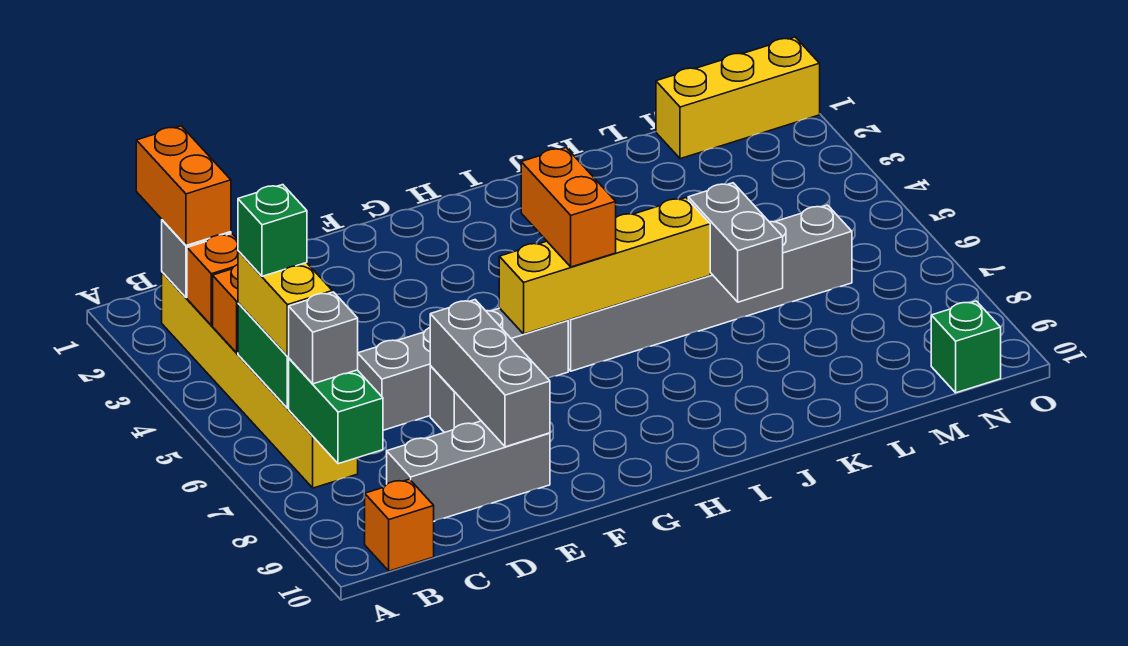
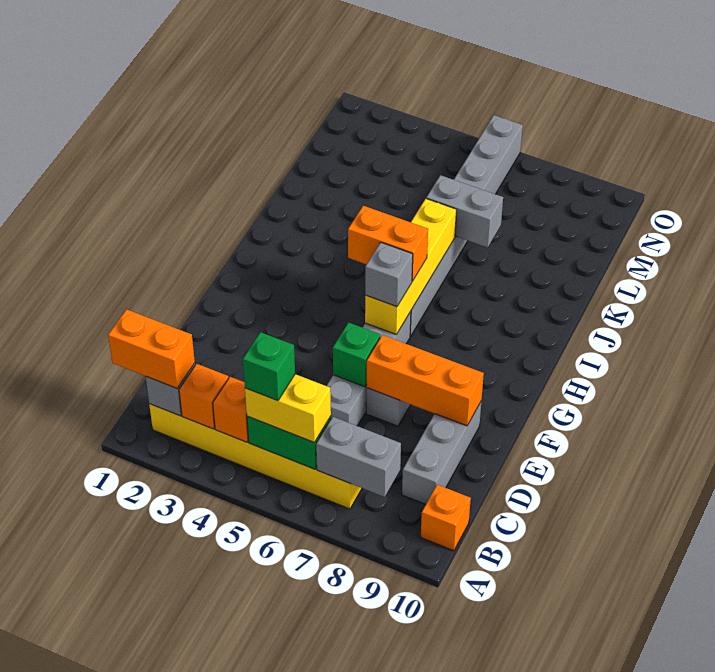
green brick B7:B8 level 2 -> grey brick B7:B8 level 2
grey brick B7 level 3 -> grey brick G6 level 3
grey brick E7:E9 level 2 -> orange brick E7:E9 level 2
grey brick H6:M6 level 1 -> grey brick H6:O6 level 1
yellow brick M1:O1 level 1 -> none
green brick N10 level 1 -> green brick E6 level 2

